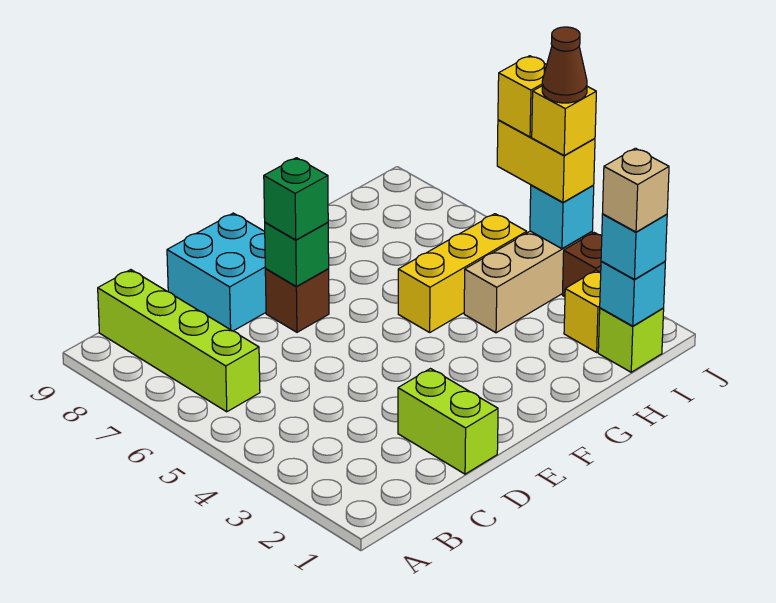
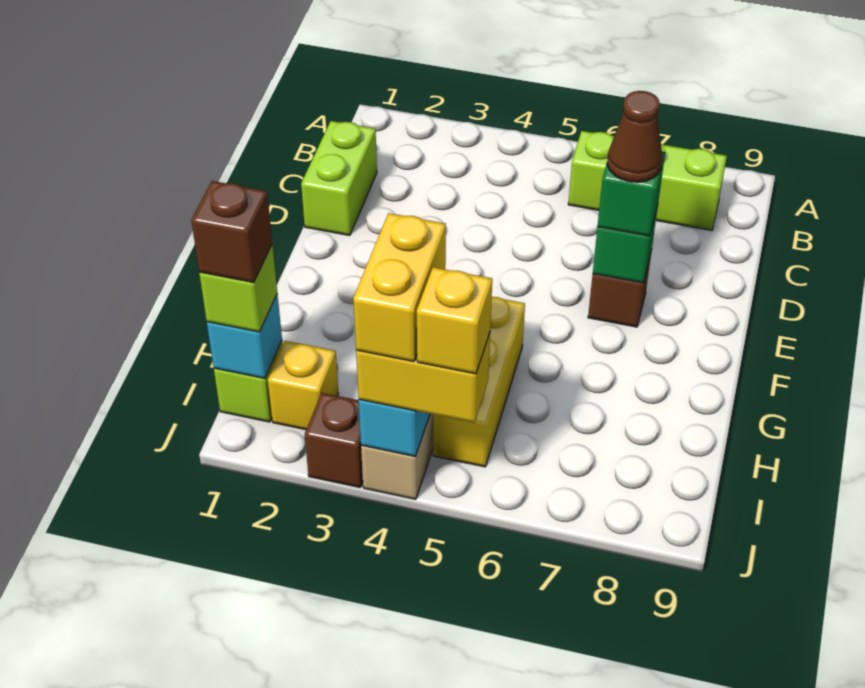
lime brick B6:B9 level 1 -> lime brick B6:B8 level 1
lime brick D1:D2 level 1 -> lime brick C1:D1 level 1
cyan brick D8:E9 level 1 -> none
cyan brick I1 level 3 -> lime brick I1 level 3
tan brick I1 level 4 -> brown brick I1 level 4
yellow brick J4 level 4 -> yellow brick I4:J4 level 4
brown cone J4 level 5 -> brown cone E7 level 4

